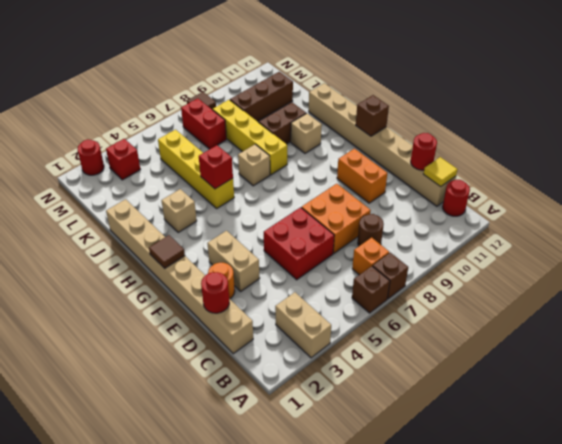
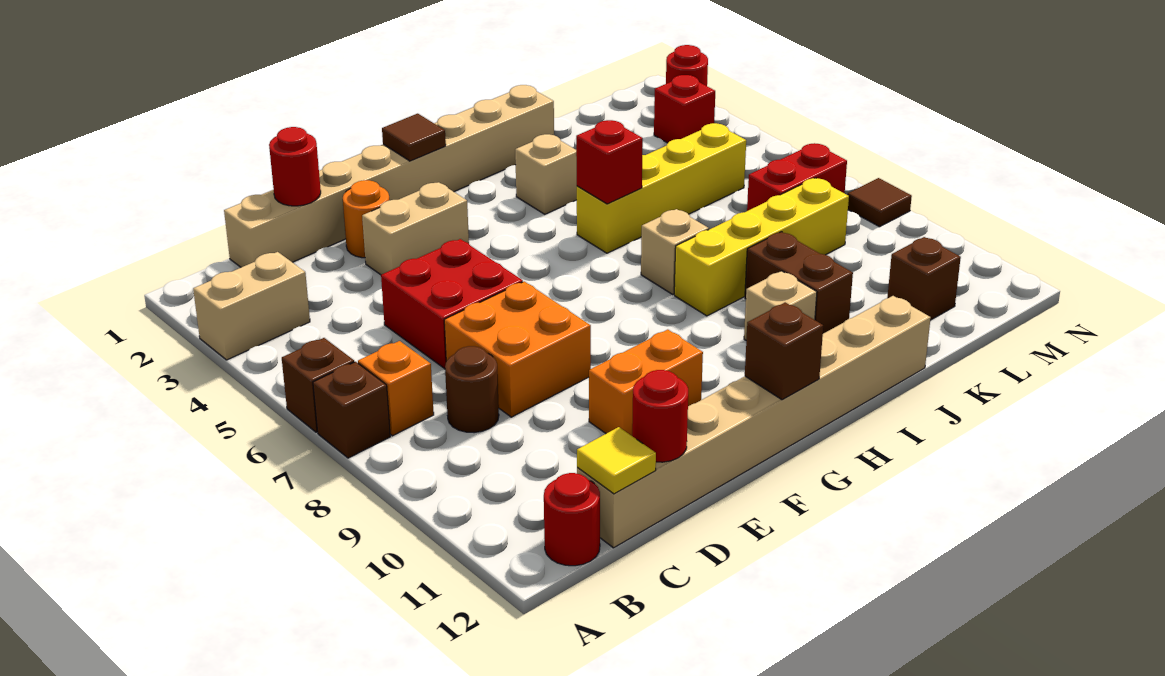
brown brick L9:L11 level 1 -> brown brick L11 level 1

